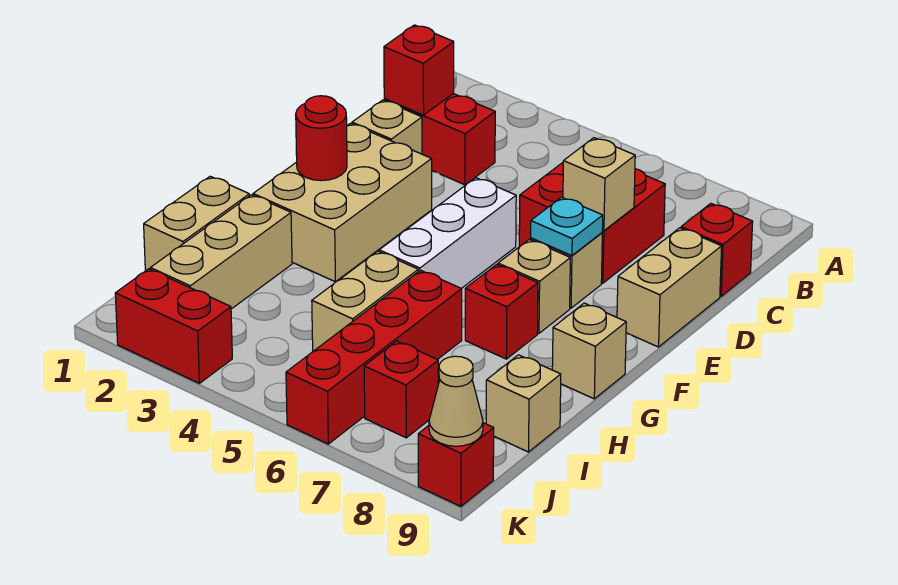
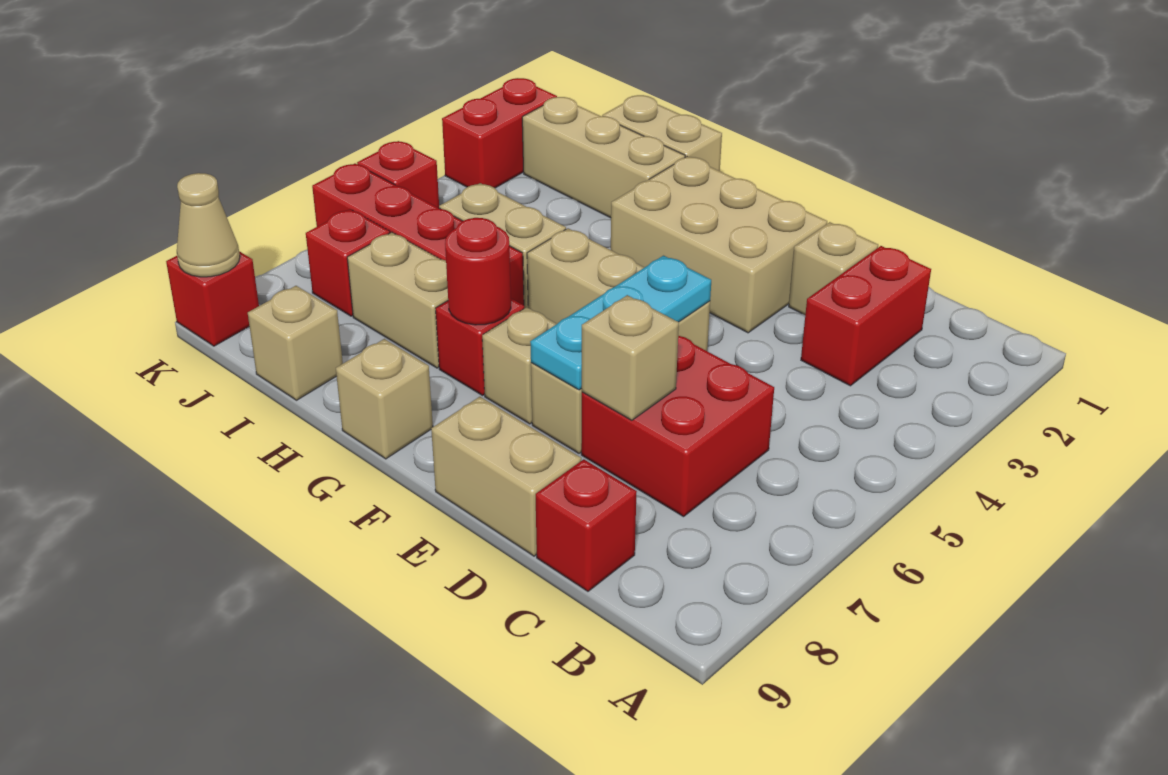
red brick C2 level 2 -> red brick K5 level 1
white brick E5:G5 level 1 -> tan brick E5:G5 level 1
cyan plate E7 level 2 -> cyan plate E5:E7 level 2
red round brick F2 level 2 -> red round brick G7 level 2
none -> tan brick H7:I7 level 1

